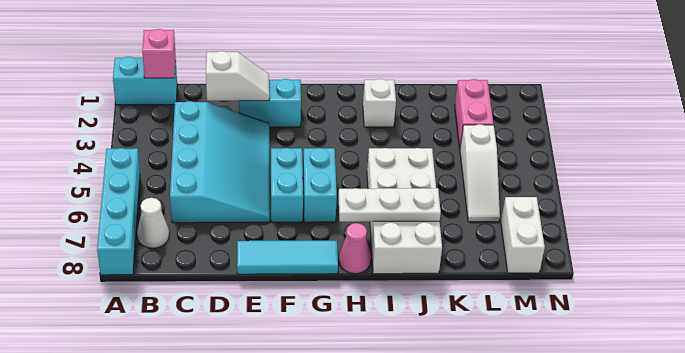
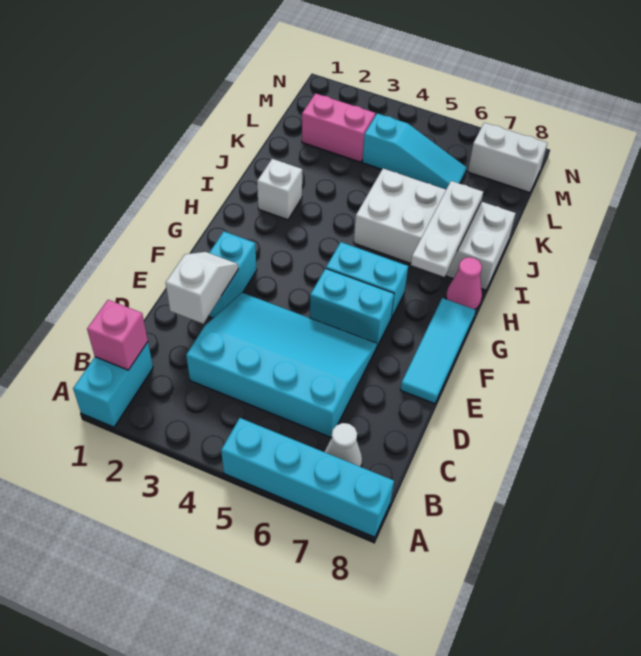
white slope L4:L6 level 1 top 4 -> cyan slope L4:L6 level 1 top 4

